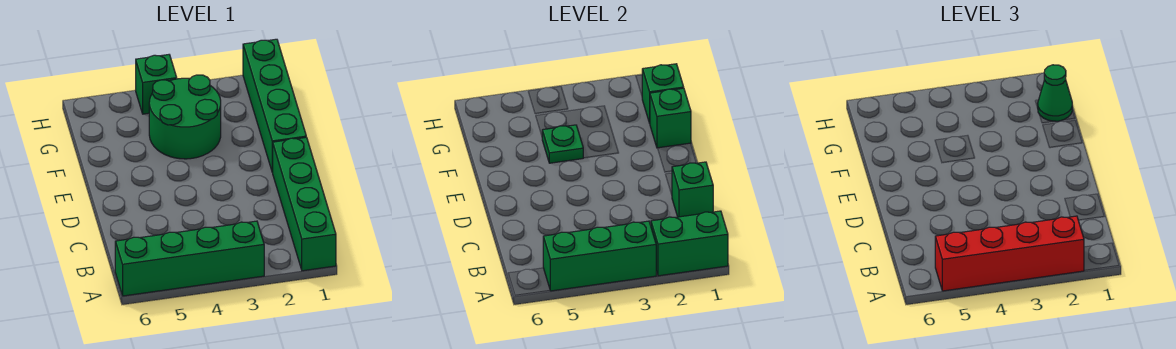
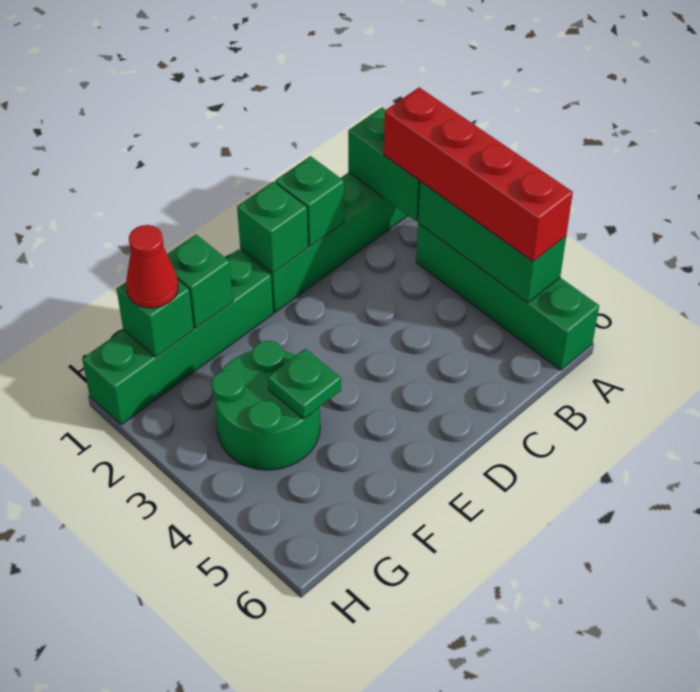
green cone G1 level 3 -> red cone G1 level 3
green brick H4 level 1 -> green brick D1 level 2

